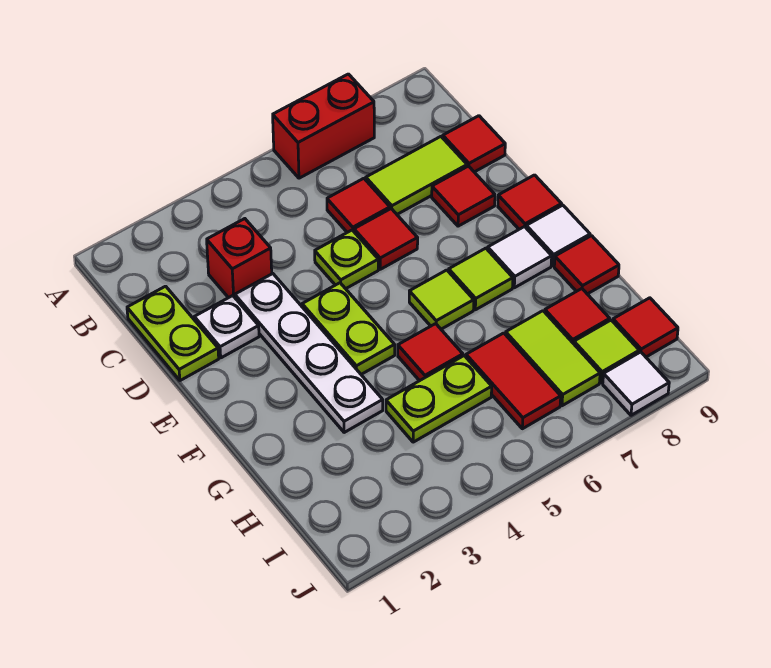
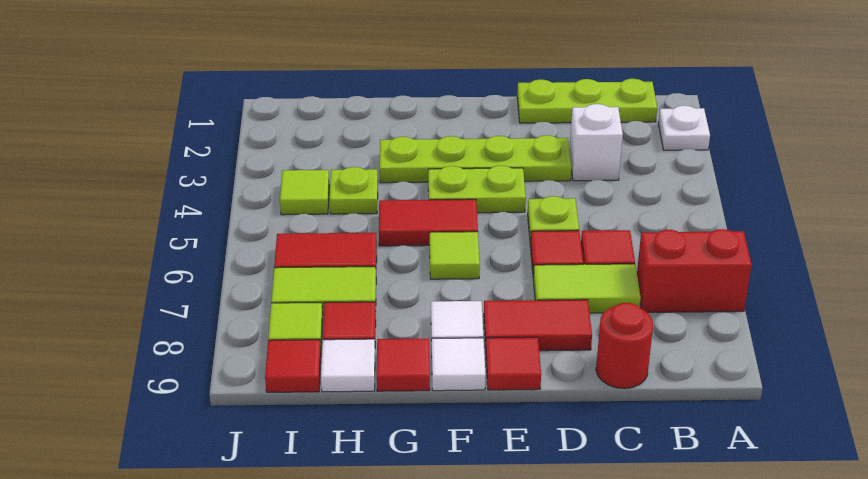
red brick A6:A7 level 1 -> red brick A7:B7 level 1
lime plate C1:D1 level 1 -> lime plate B1:D1 level 1
red brick C3 level 1 -> white brick C3 level 1
lime tile C7:C8 level 1 -> lime tile C7:D7 level 1
red tile C9 level 1 -> red round brick C9 level 1
white plate D2 level 1 -> white plate A2 level 1
white plate D3:G3 level 1 -> lime plate D3:G3 level 1
red tile D8 level 1 -> red tile D8:E8 level 1
lime tile F7 level 1 -> lime tile I4 level 1
red tile G5 level 1 -> red tile F5:G5 level 1
lime plate H4:H5 level 1 -> lime plate H4 level 1
white tile J8 level 1 -> white tile H9 level 1

